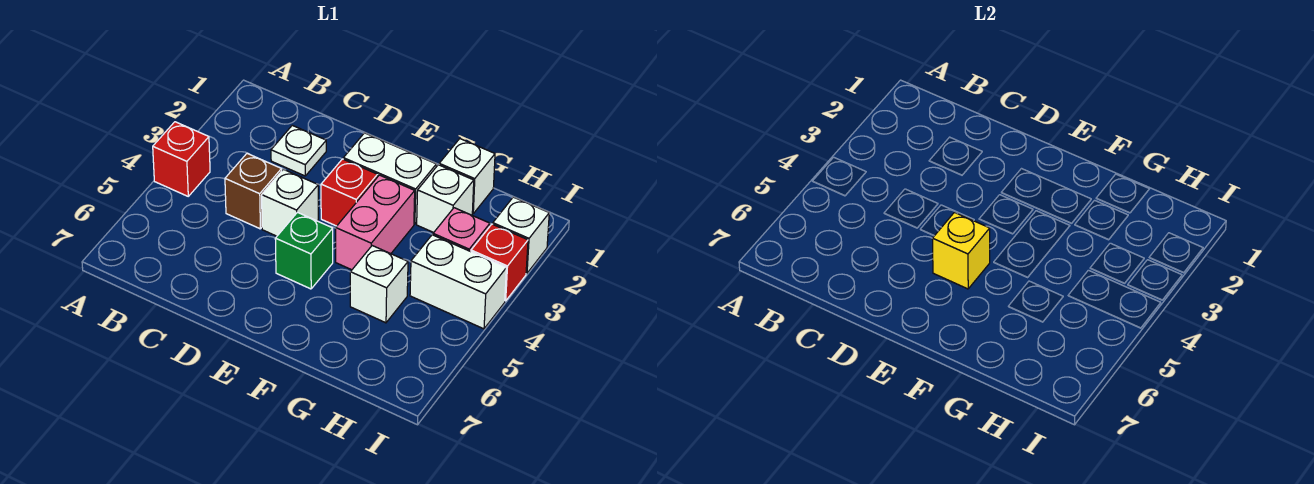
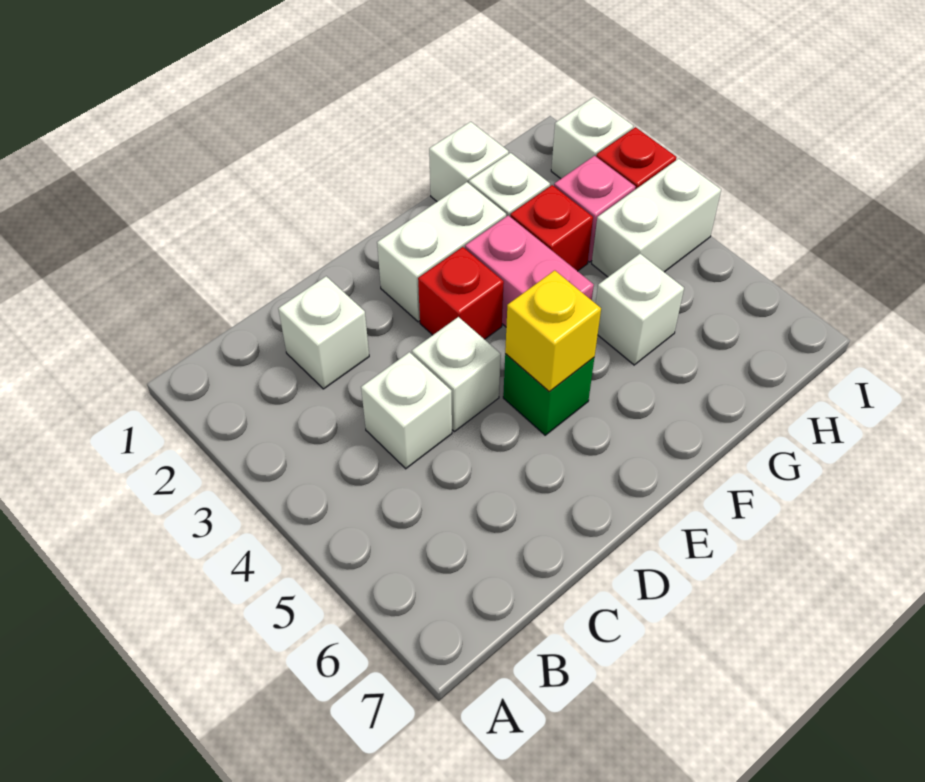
red brick A4 level 1 -> red brick G3 level 1
white plate C2 level 1 -> white brick C2 level 1
brown brick C4 level 1 -> white brick C4 level 1

